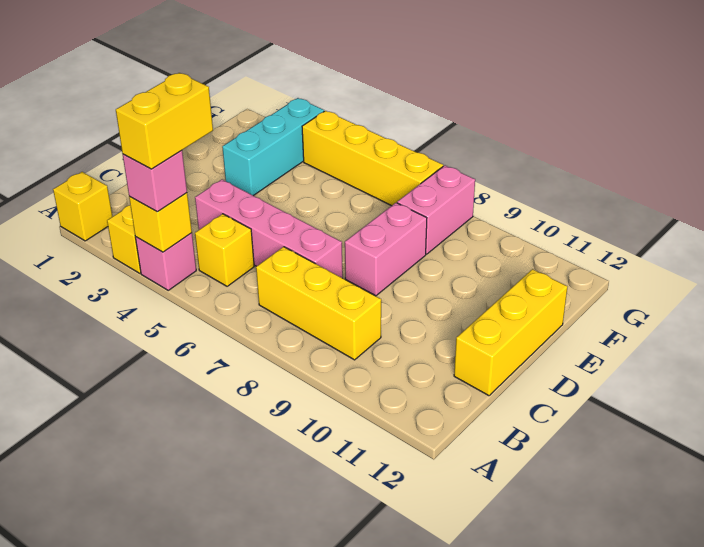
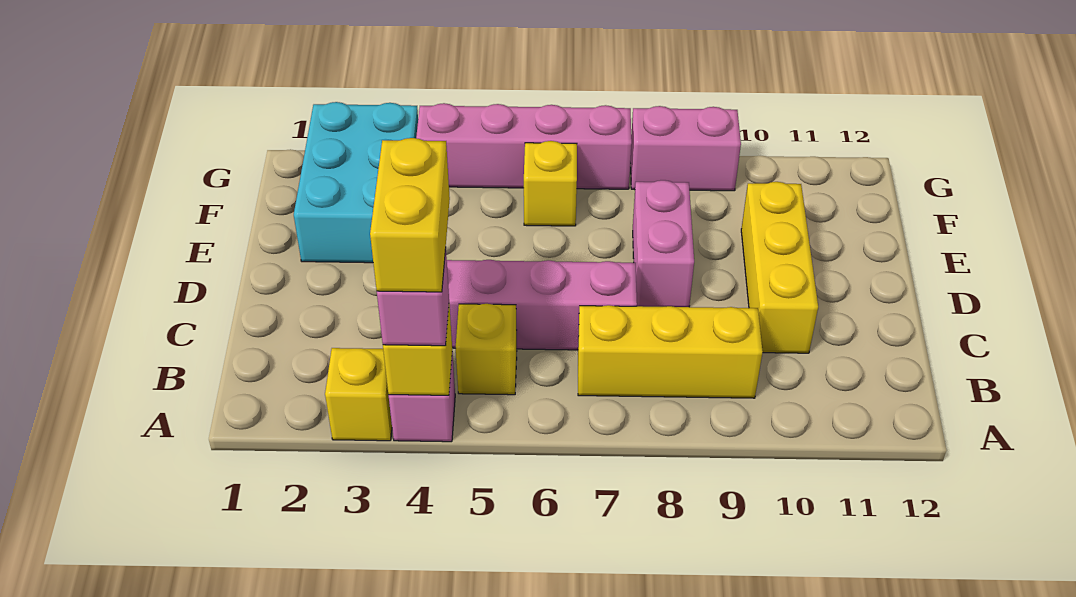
yellow brick A1 level 1 -> yellow brick F6 level 1
yellow brick C12:E12 level 1 -> yellow brick C10:E10 level 1
cyan brick E3:G3 level 1 -> cyan brick E2:G3 level 1
pink brick F8:G8 level 1 -> pink brick G8:G9 level 1
yellow brick G4:G7 level 1 -> pink brick G4:G7 level 1

